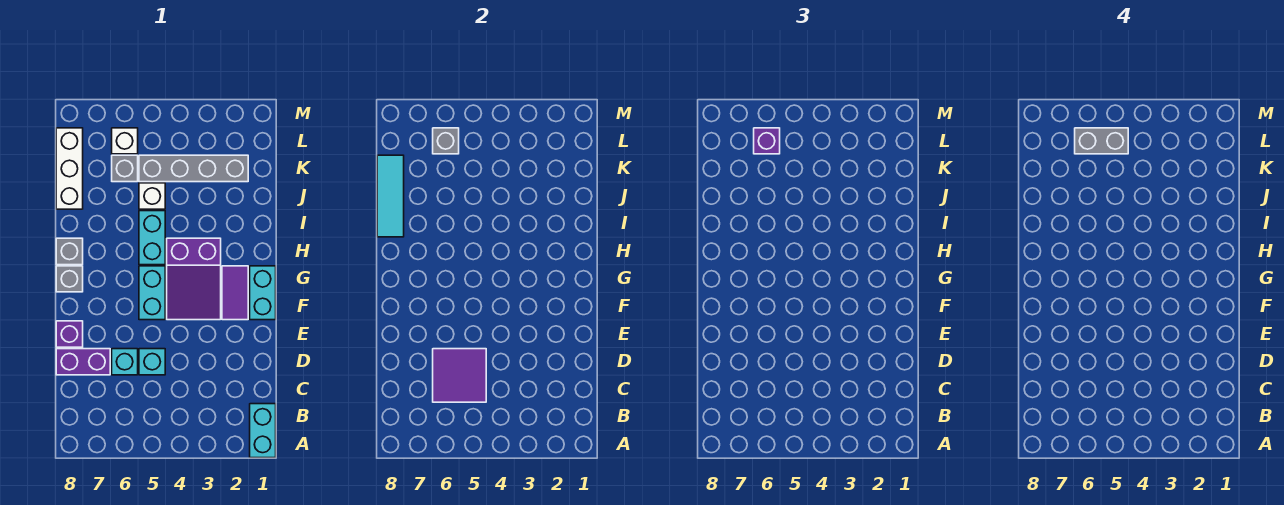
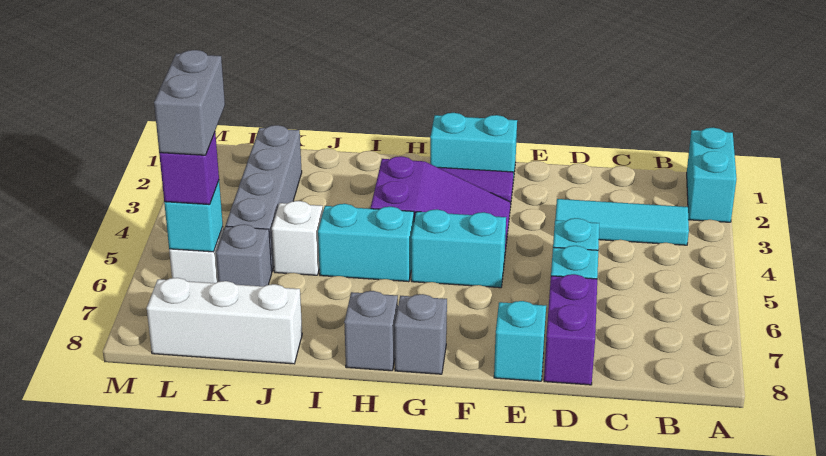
cyan brick A1:B1 level 1 -> cyan brick A1:A2 level 1
purple tile C5:D6 level 2 -> none
purple brick E8 level 1 -> cyan brick E8 level 1
cyan tile I8:K8 level 2 -> cyan tile B3:D3 level 1
grey brick L6 level 2 -> cyan brick L6 level 2

